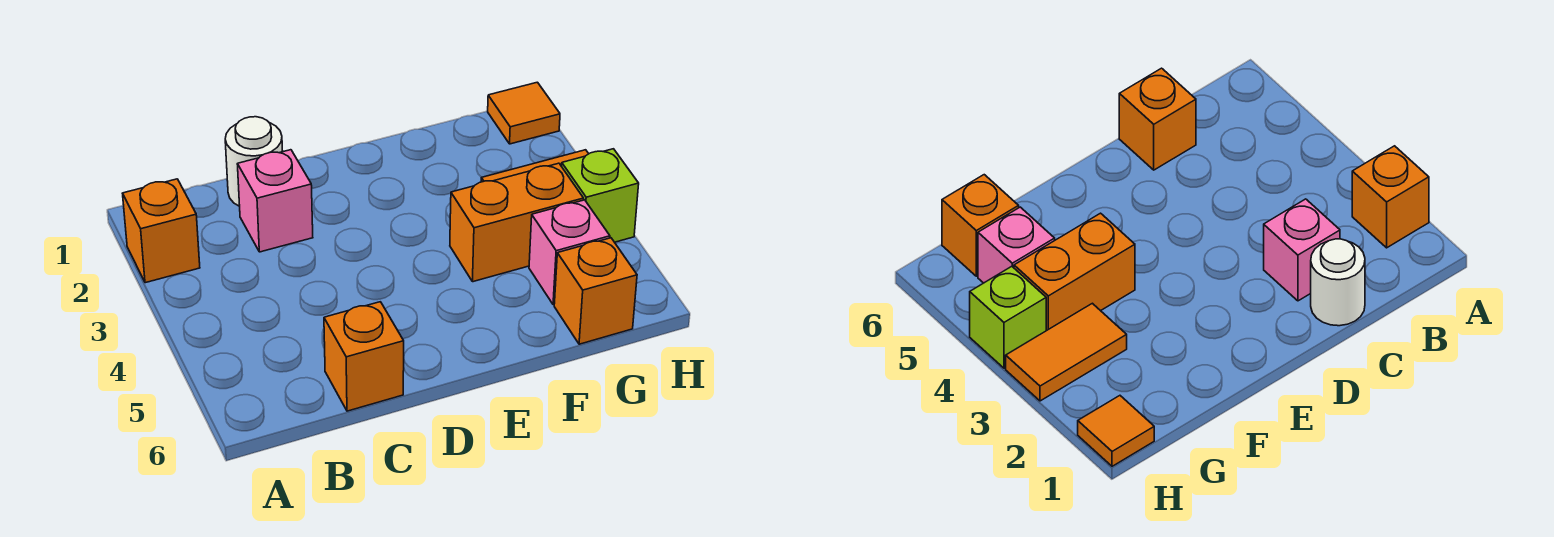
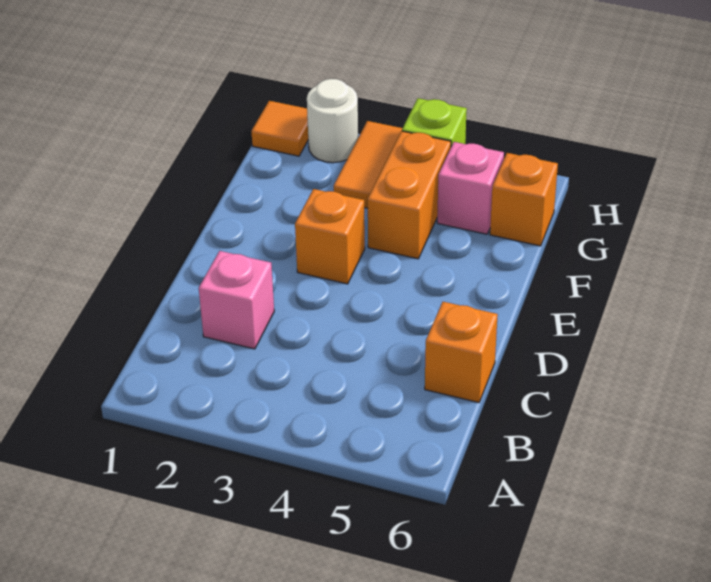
orange brick A2 level 1 -> orange brick E3 level 1
white round brick C1 level 1 -> white round brick H2 level 1

